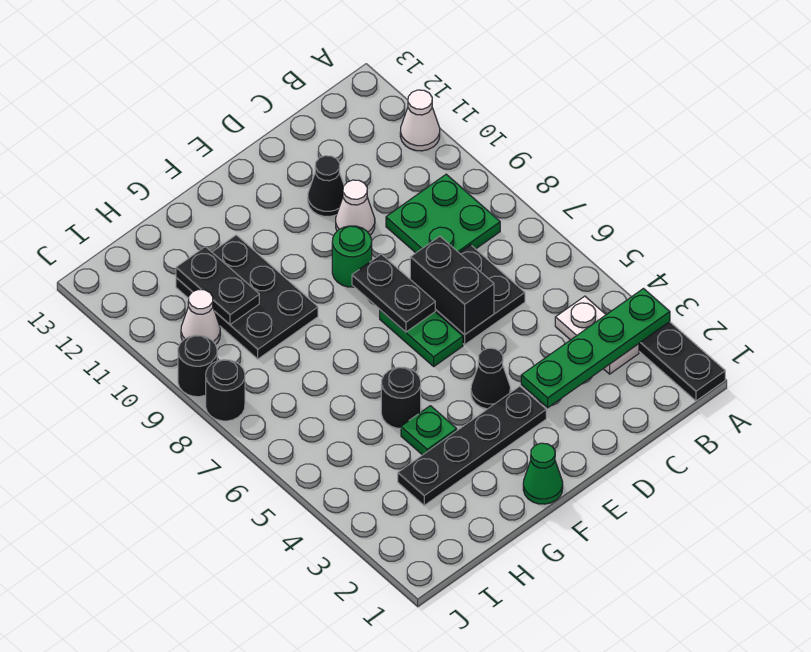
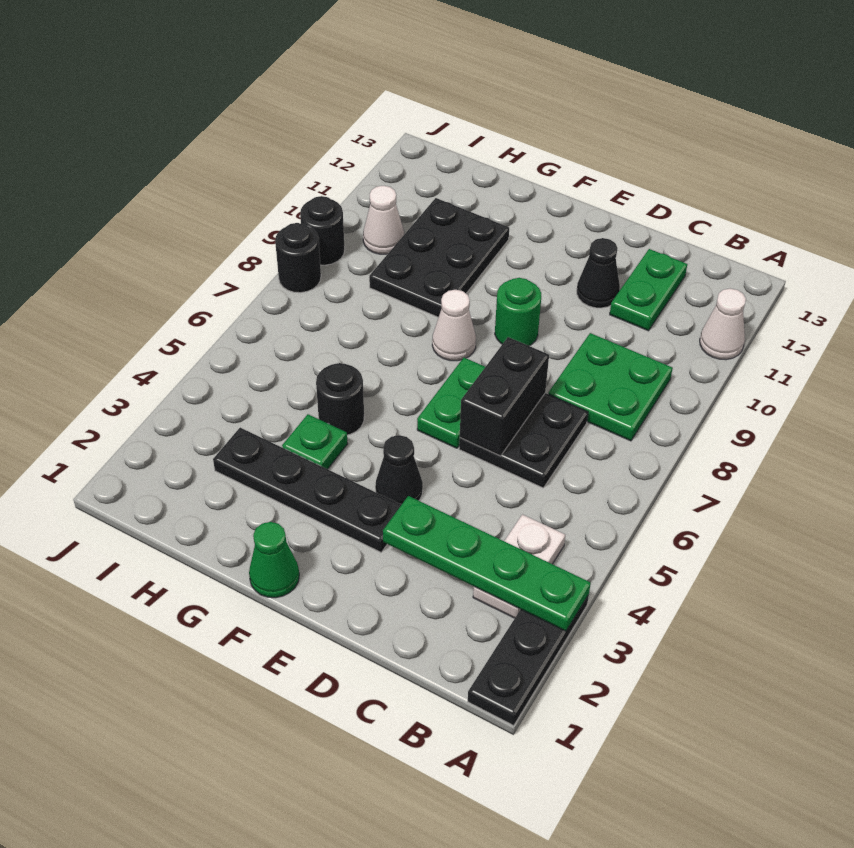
none -> green plate C11:C12 level 1
white cone D10 level 1 -> white cone F8 level 1
black plate E7:E8 level 2 -> none
black plate H10:H11 level 2 -> none

